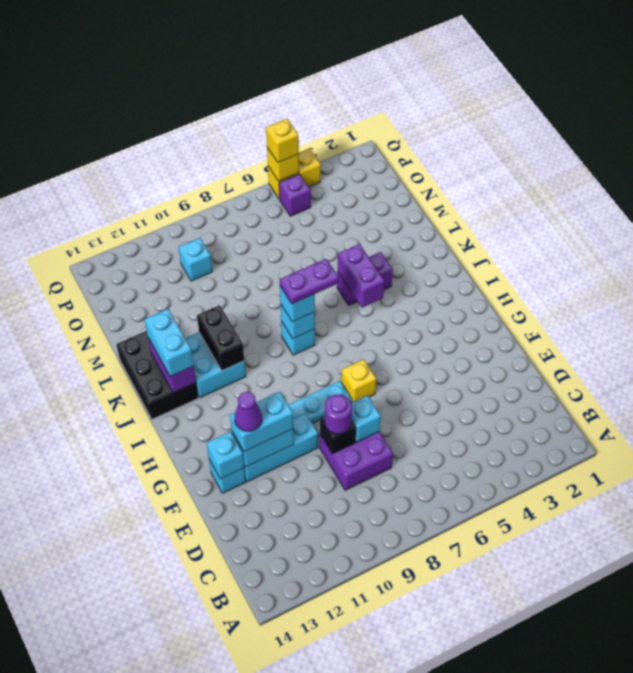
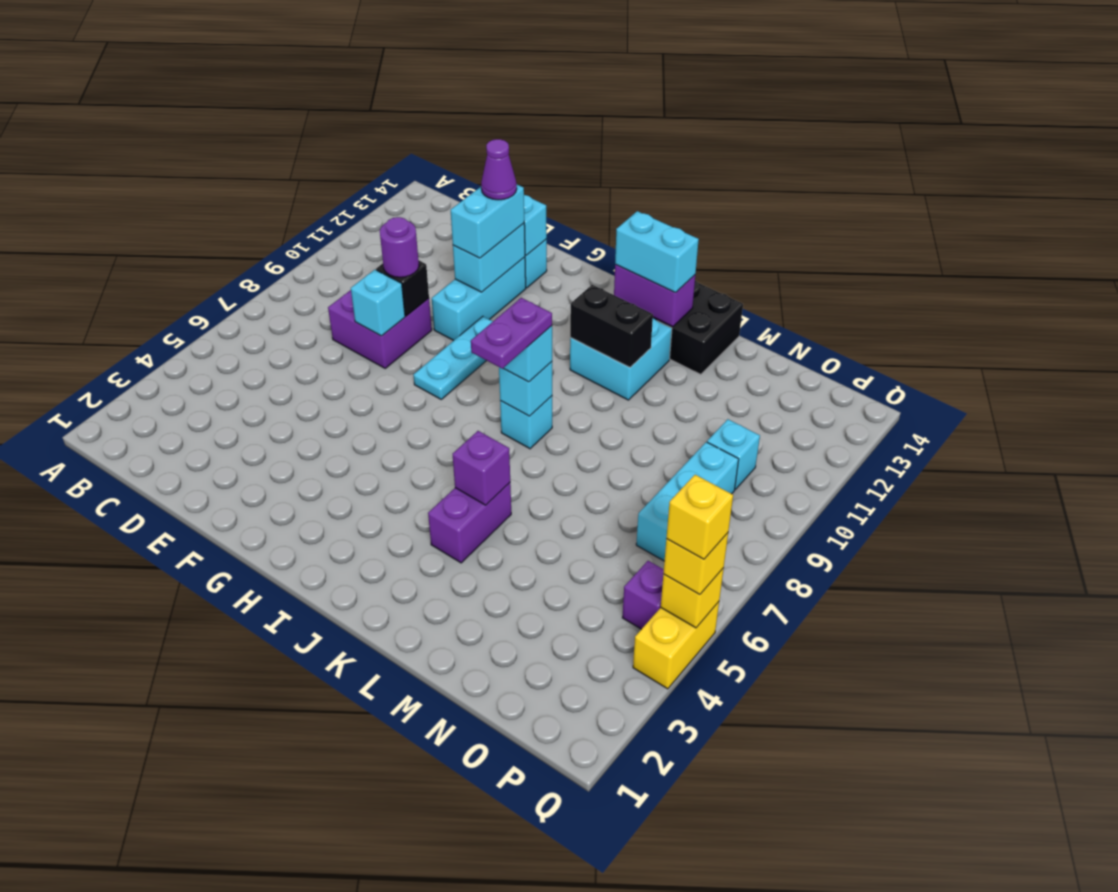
yellow brick G7 level 1 -> yellow brick Q5 level 4
purple brick J5:K5 level 2 -> purple brick K5 level 2
none -> cyan brick O7:O9 level 1

